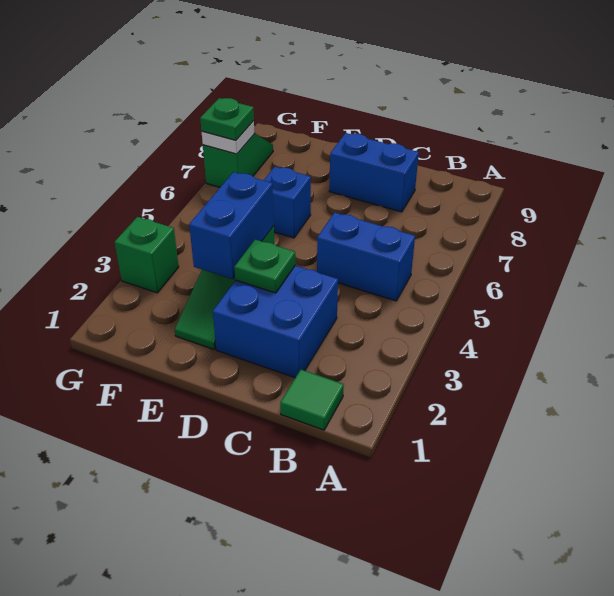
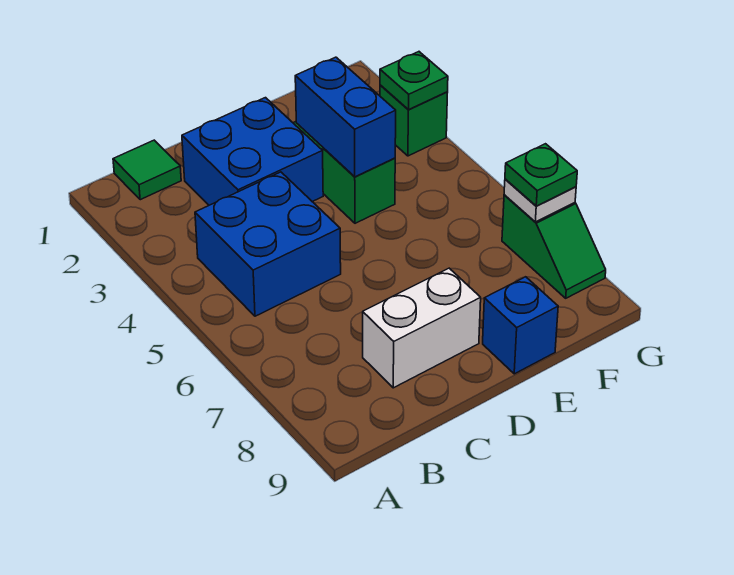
blue brick B5:C5 level 1 -> blue brick B4:C5 level 1
blue brick C8:D8 level 1 -> white brick C8:D8 level 1
green plate D3 level 2 -> green plate G3 level 2
blue brick E6 level 1 -> blue brick E9 level 1

